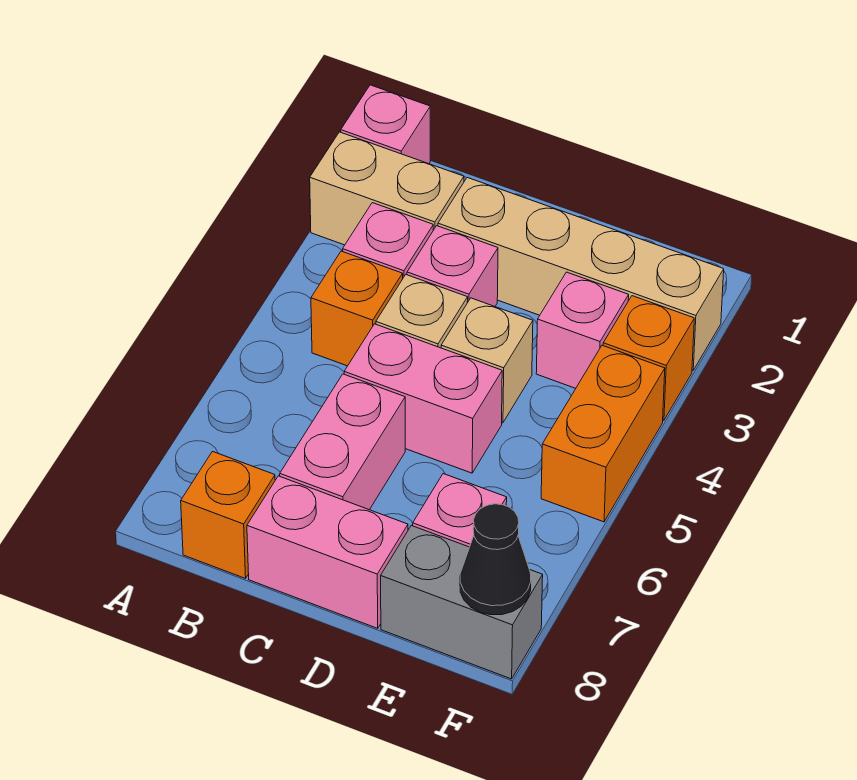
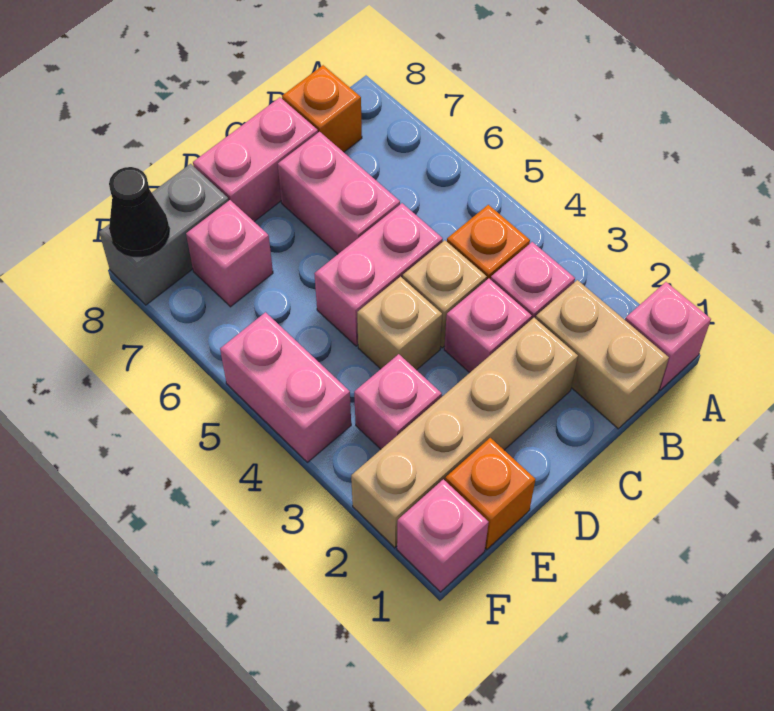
tan brick A2:B2 level 1 -> tan brick B1:B2 level 1
none -> pink brick F1 level 1
orange brick F3 level 1 -> orange brick E1 level 1
orange brick F4:F5 level 1 -> pink brick F4:F5 level 1

